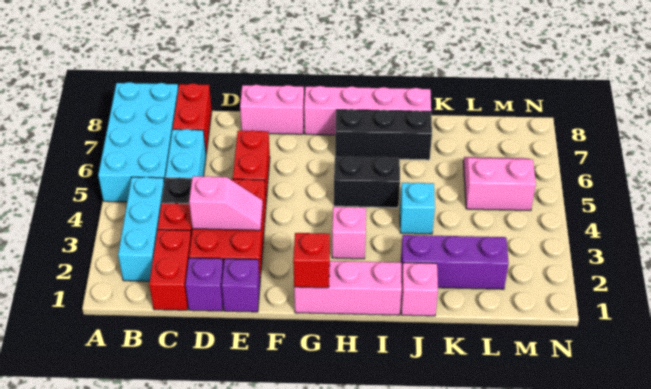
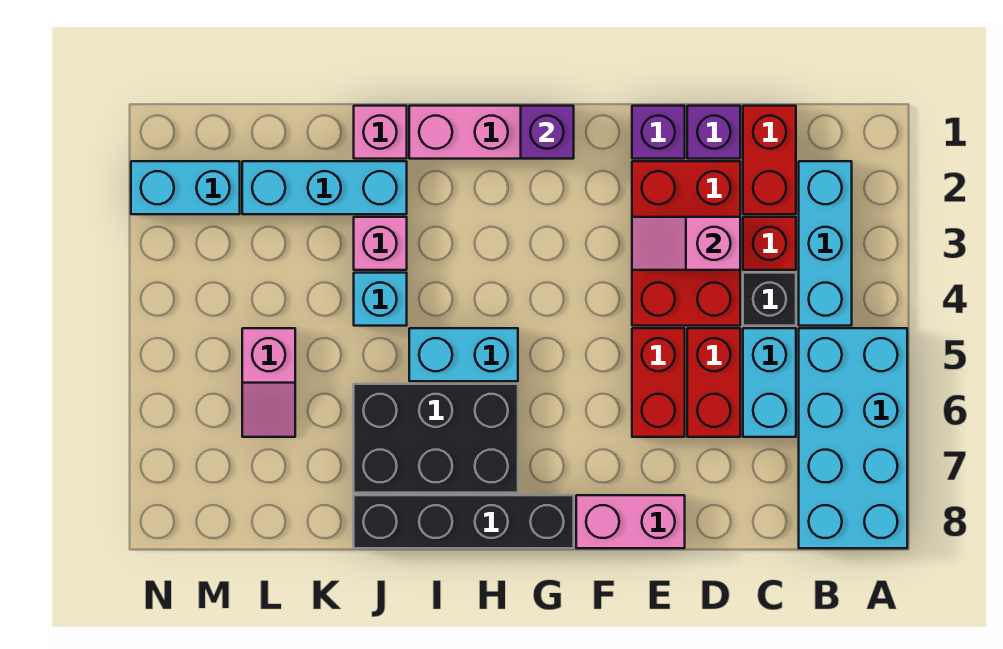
red brick C7:C8 level 1 -> red brick D5:D6 level 1
red brick G1 level 2 -> purple brick G1 level 2
pink brick G8:J8 level 1 -> black brick G8:J8 level 1
pink brick H3 level 1 -> pink brick J3 level 1
black brick H5:I5 level 1 -> cyan brick H5:I5 level 1
black brick H7:J7 level 1 -> black brick H6:J7 level 1
purple brick J2:L2 level 1 -> cyan brick J2:L2 level 1
pink slope L5:M6 level 1 top 5 -> pink slope L5:L6 level 1 top 5
none -> cyan brick M2:N2 level 1

